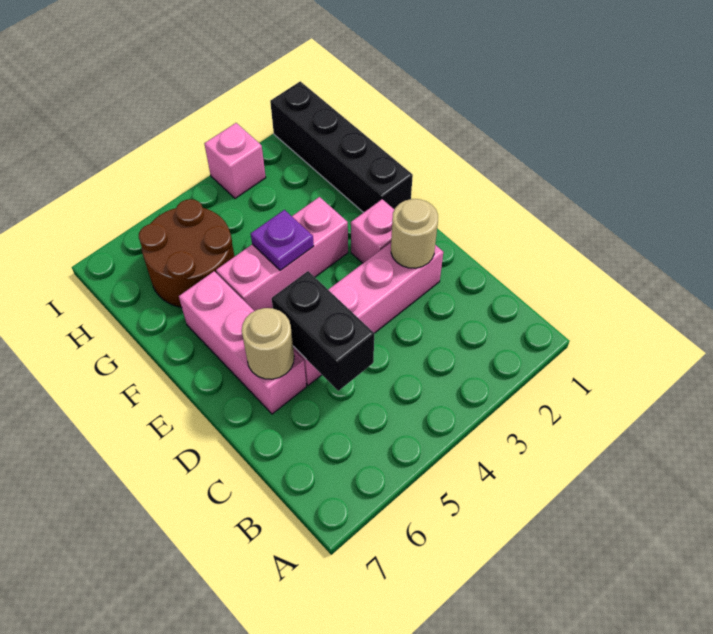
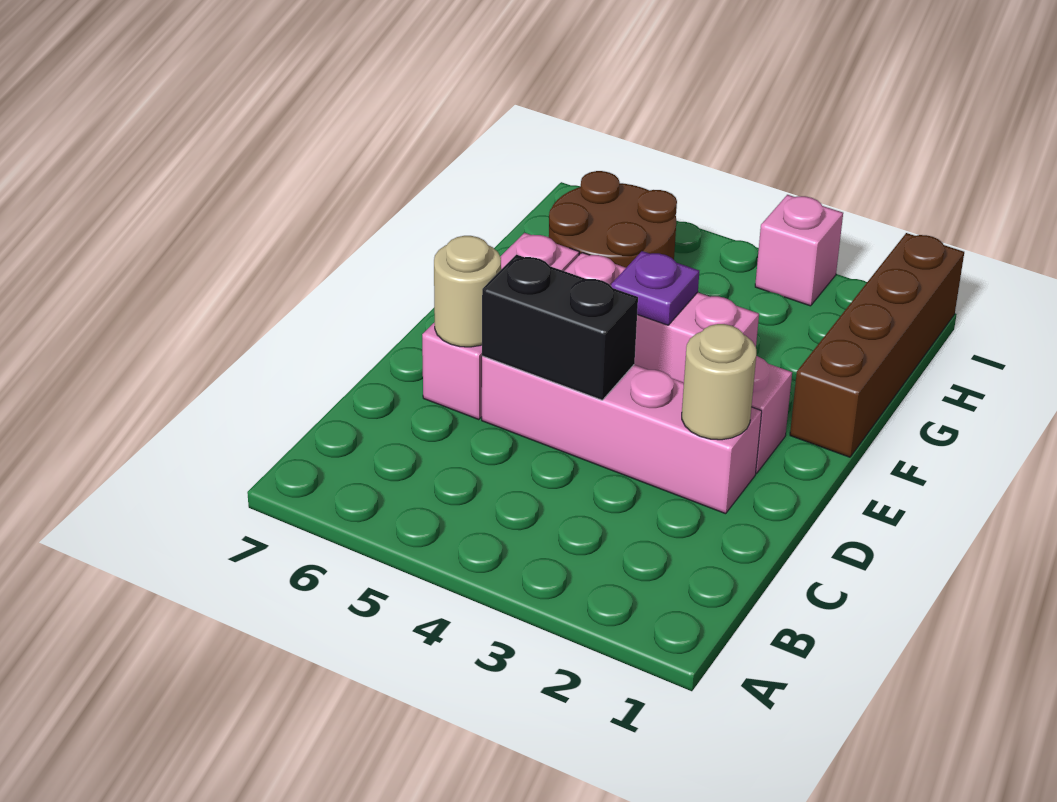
black brick C5:D5 level 2 -> black brick D4:D5 level 2
black brick F1:I1 level 1 -> brown brick F1:I1 level 1

